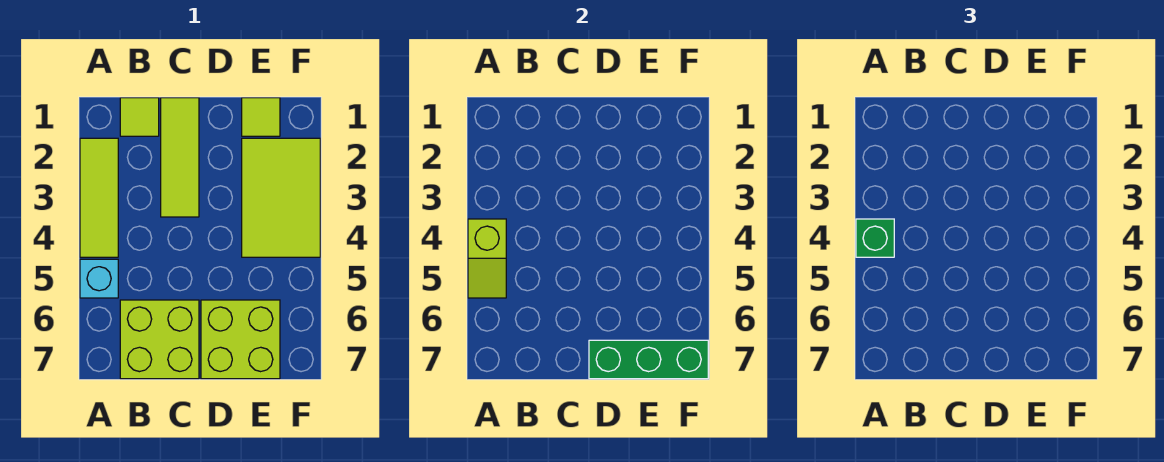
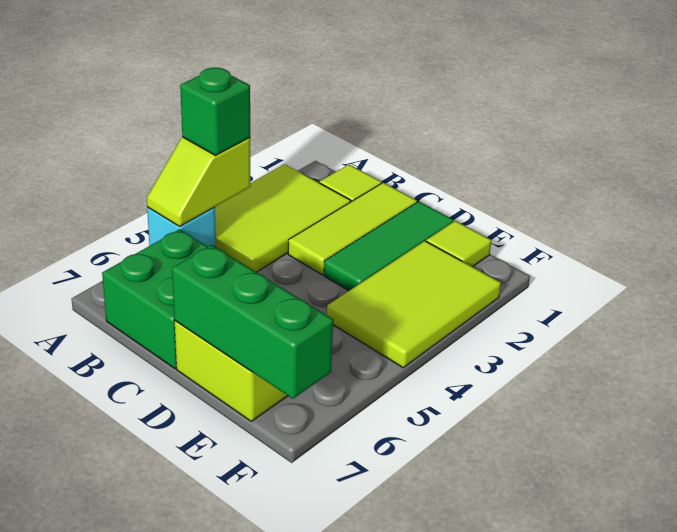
lime tile A2:A4 level 1 -> lime tile A2:B4 level 1
lime brick B6:C7 level 1 -> green brick B6:C7 level 1
none -> green tile D1:D3 level 1

